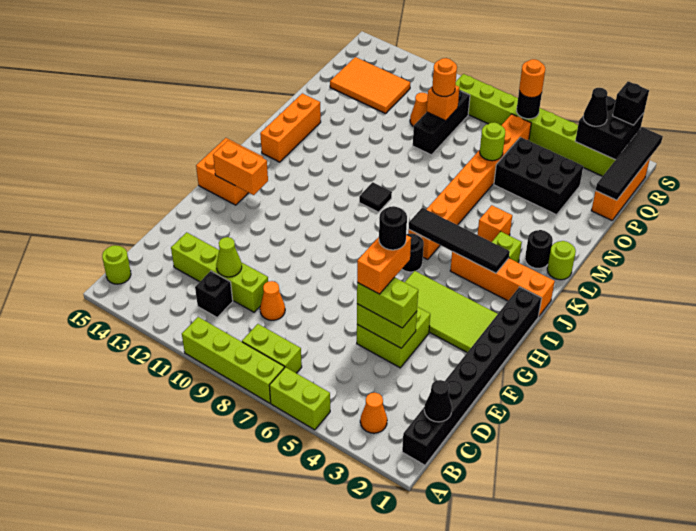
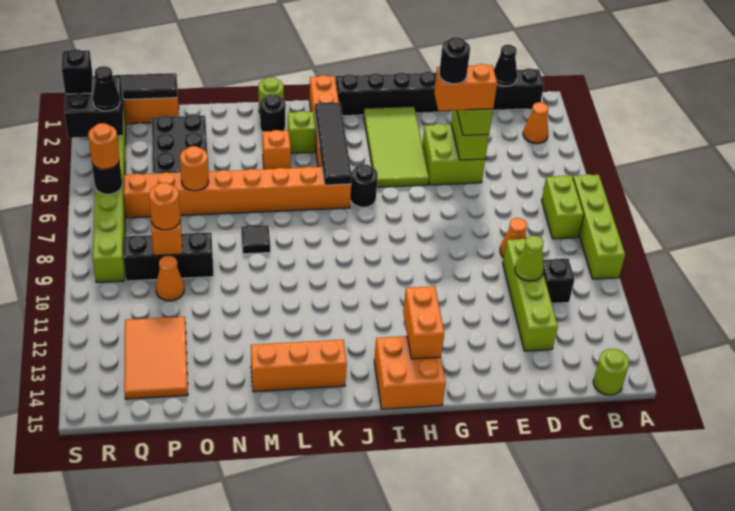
lime brick A5:A6 level 1 -> none
black tile K9 level 1 -> black tile M8 level 1
lime round brick O6 level 2 -> orange round brick O6 level 2

